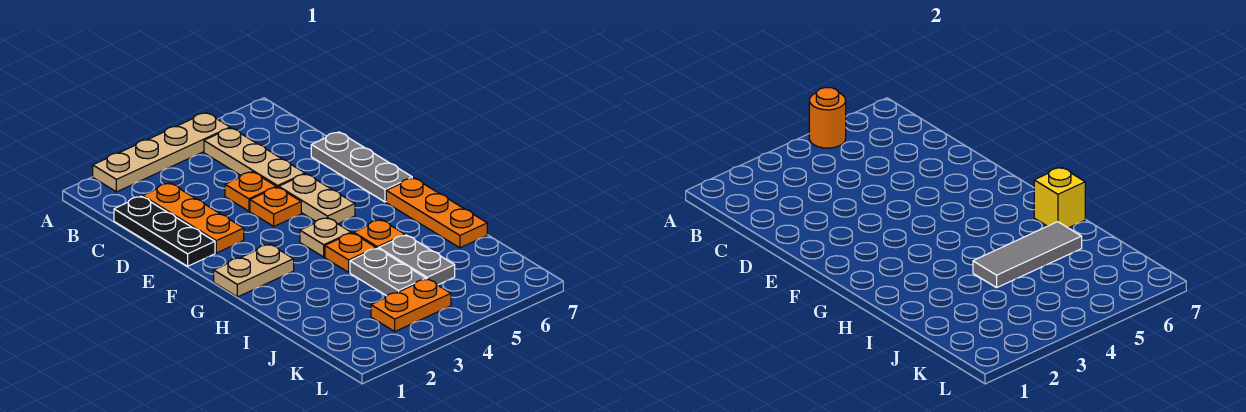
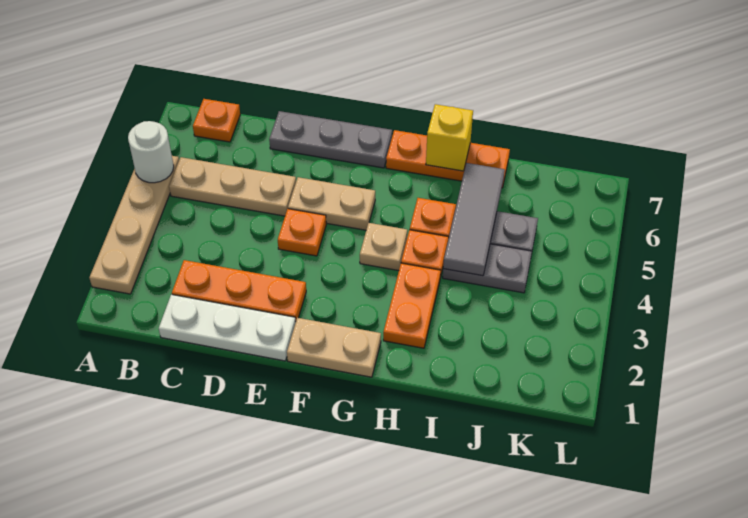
orange round brick A5 level 2 -> white round brick A5 level 2
black plate C1:E1 level 1 -> white plate C1:E1 level 1
orange plate D4 level 1 -> orange plate B7 level 1
tan plate G1:G2 level 1 -> tan plate F1:G1 level 1
orange plate K3:K4 level 1 -> orange plate H2:H3 level 1

